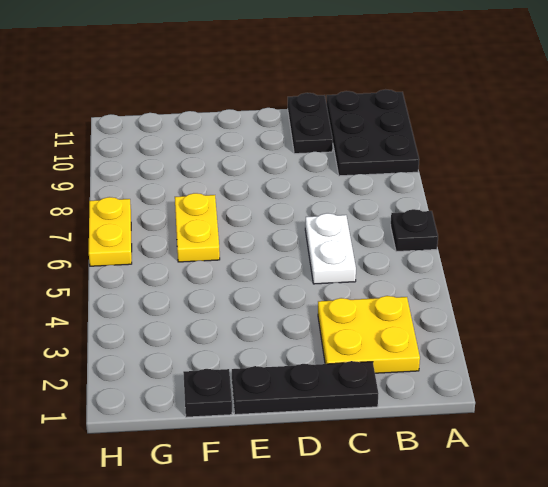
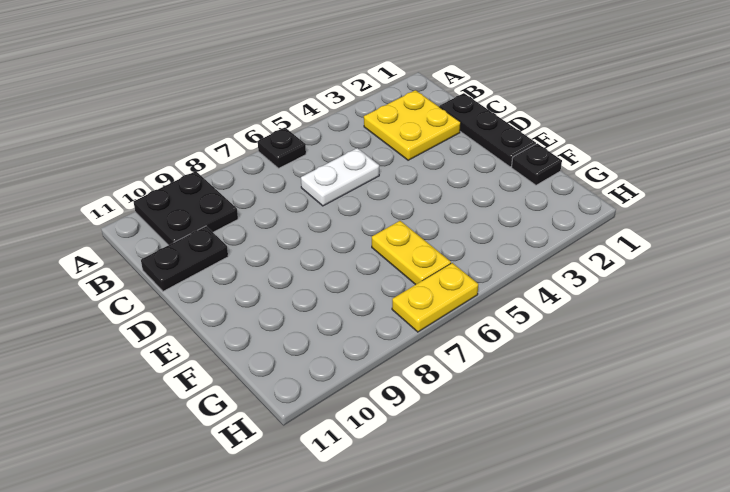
black plate A9:B11 level 1 -> black plate A9:B10 level 1
yellow plate F6:F7 level 1 -> yellow plate F6:G6 level 1

